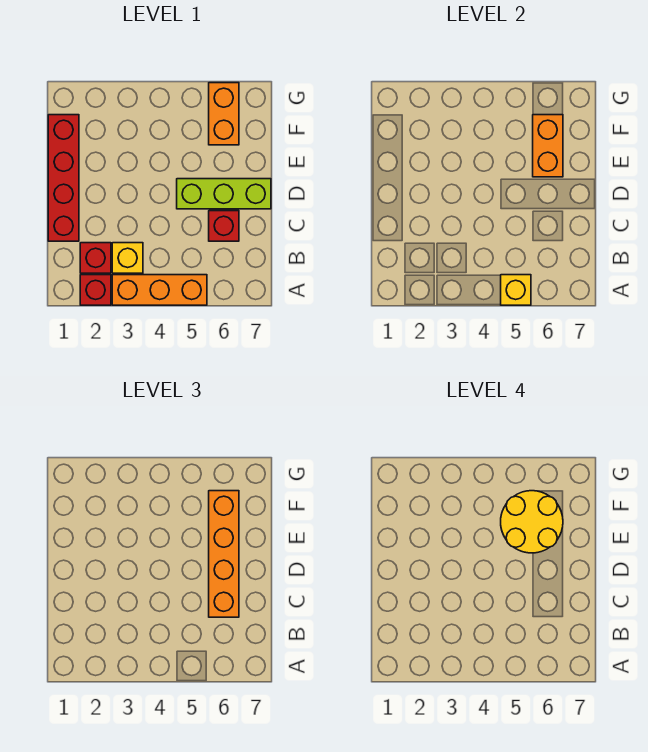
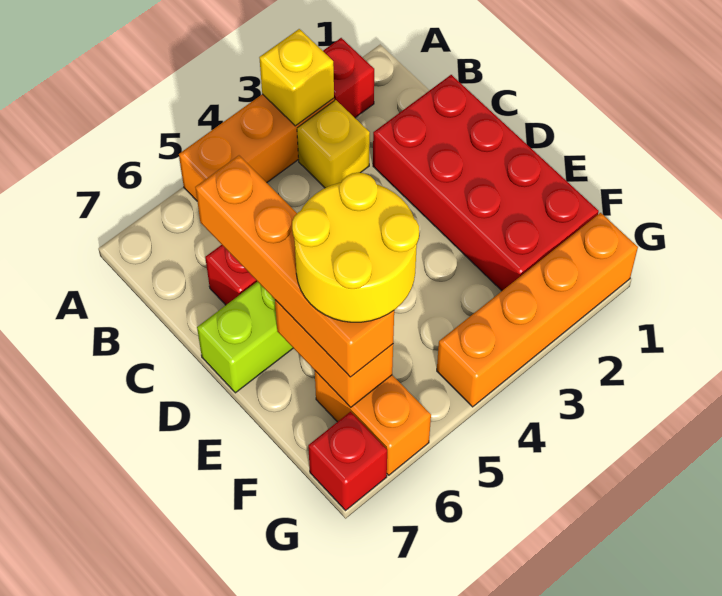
yellow brick A5 level 2 -> yellow brick A3 level 2
red brick B2 level 1 -> red brick G7 level 1
red brick C1:F1 level 1 -> red brick C1:F2 level 1
none -> orange brick G1:G4 level 1

